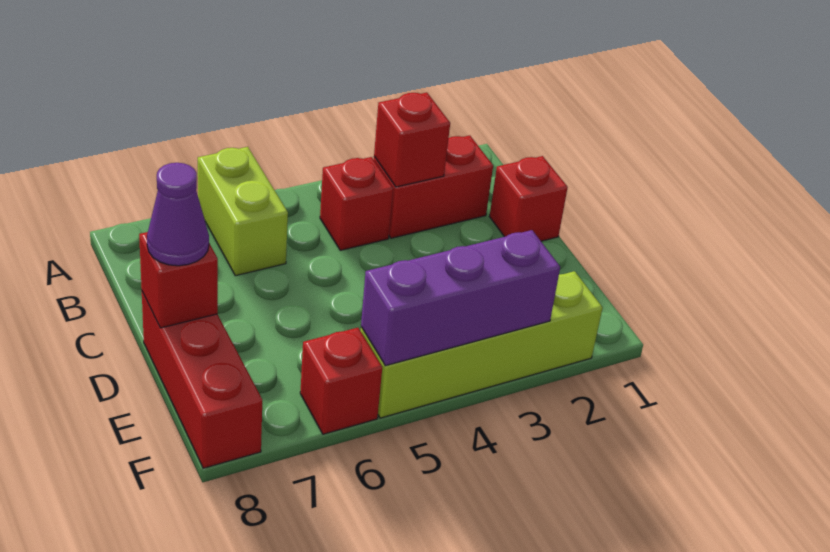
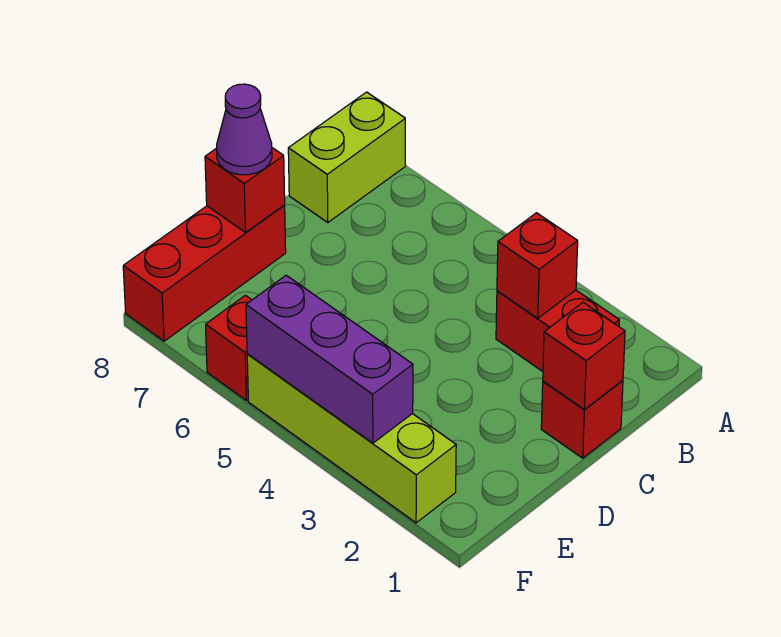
lime brick A6:B6 level 1 -> lime brick A8:B8 level 1
red brick B4 level 1 -> red brick C1 level 2

